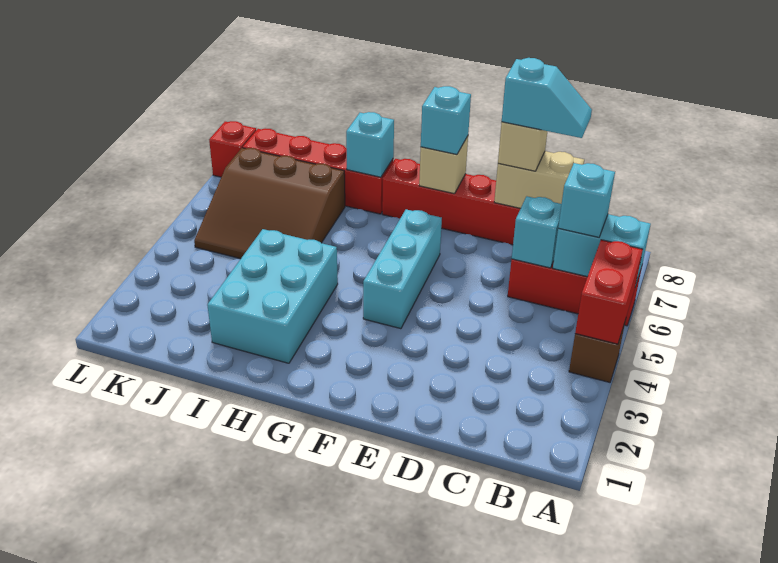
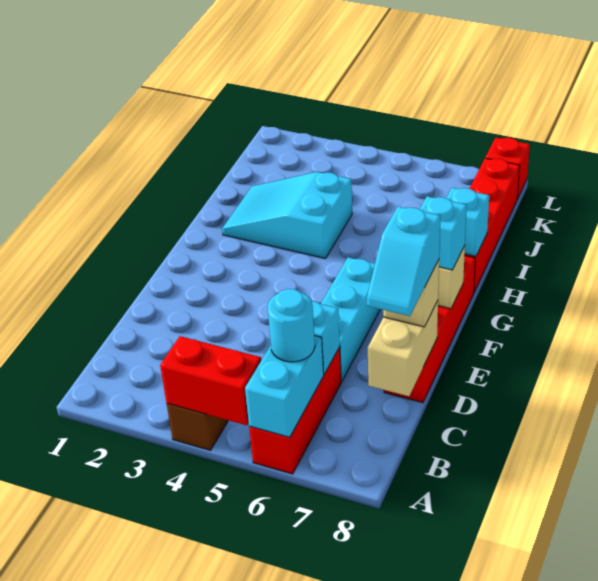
cyan brick B6 level 3 -> cyan round brick B6 level 3
cyan brick F4:F6 level 1 -> cyan brick D6:F6 level 1
cyan brick H2:I4 level 1 -> cyan slope H2:I4 level 1 top 4
brown slope I5:K7 level 1 top 7 -> none

